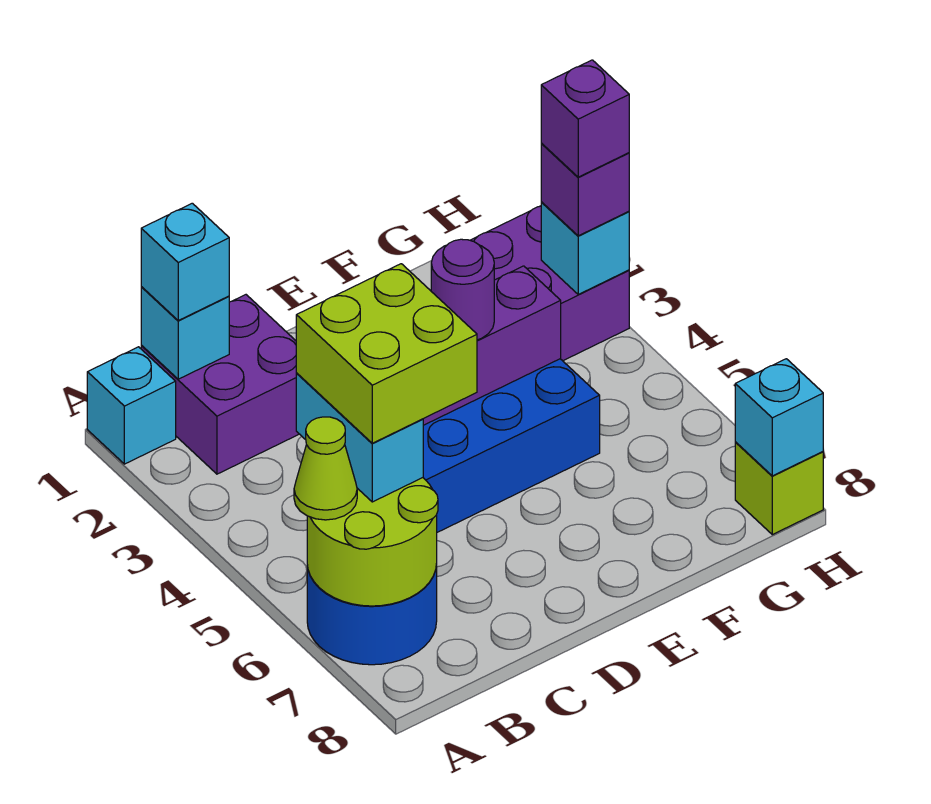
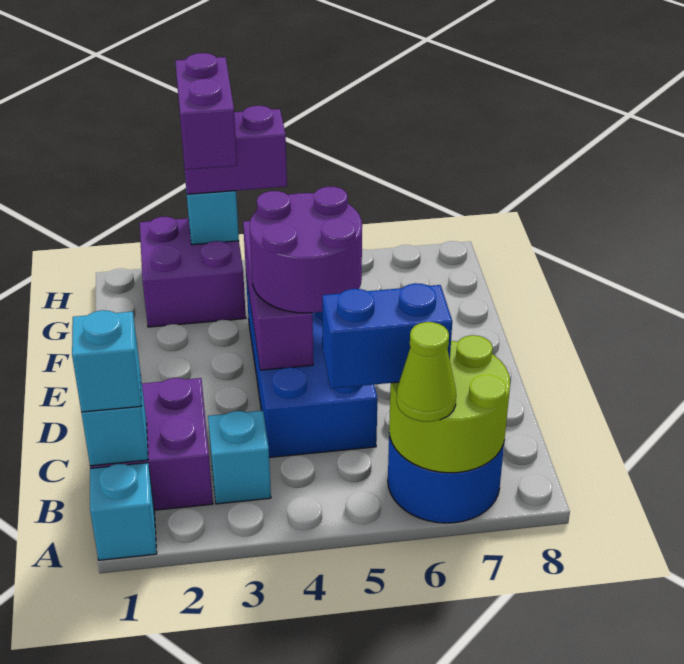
cyan brick B5:B6 level 3 -> blue brick B5:B6 level 3
lime brick B5:C6 level 4 -> none
purple round brick E4 level 3 -> purple round brick D4:E5 level 3
purple brick H3 level 3 -> purple brick H3:H4 level 3
purple brick H3 level 4 -> purple brick G3:H3 level 4
lime brick H8 level 1 -> none
cyan brick H8 level 2 -> cyan brick B3 level 1

